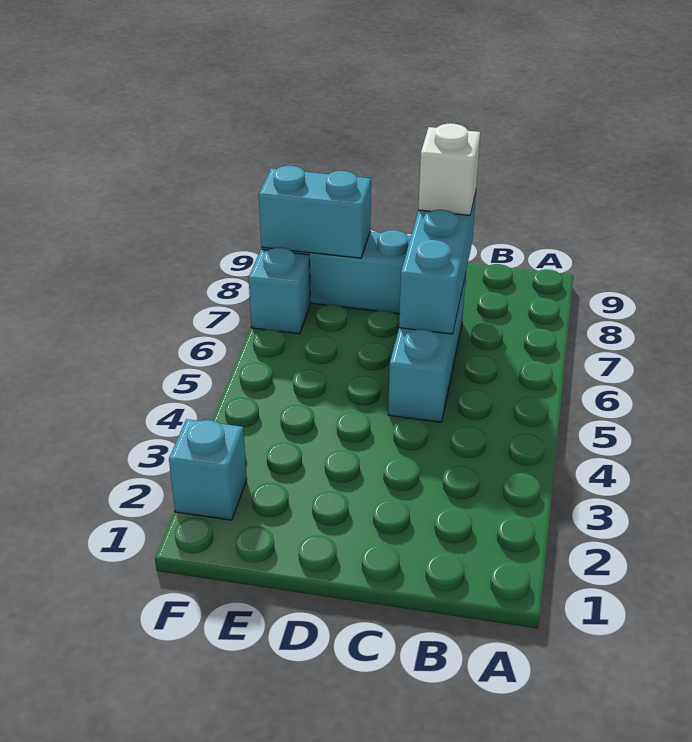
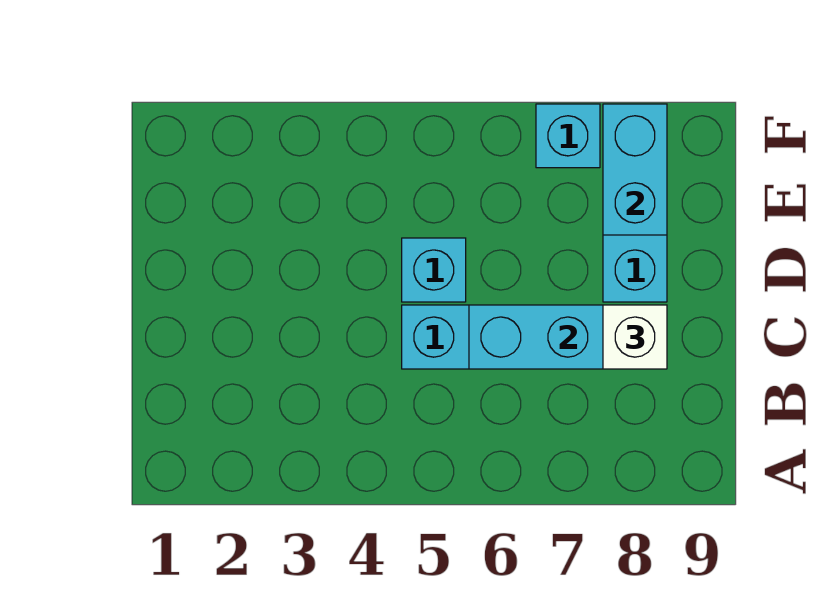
cyan brick F2 level 1 -> cyan brick D5 level 1

